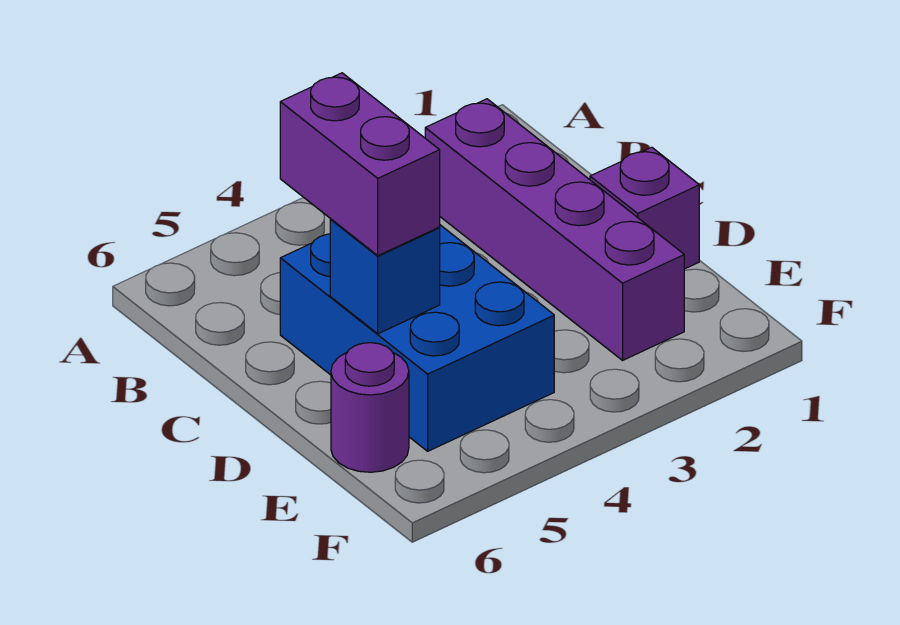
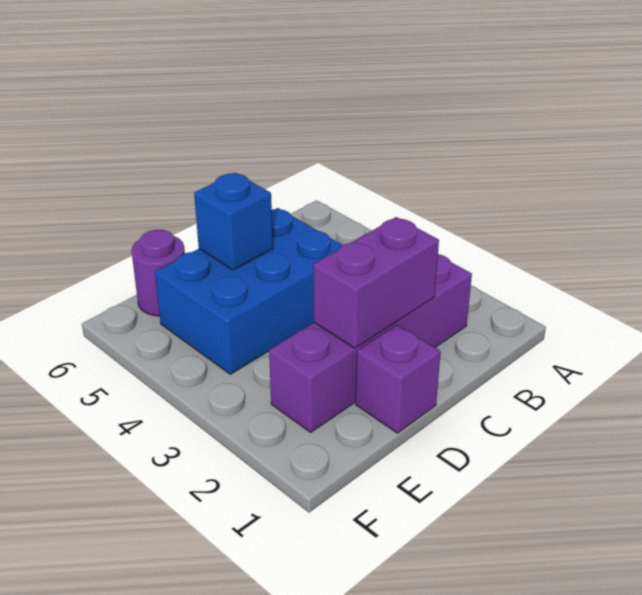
purple brick C5:D5 level 3 -> purple brick C2:D2 level 2

